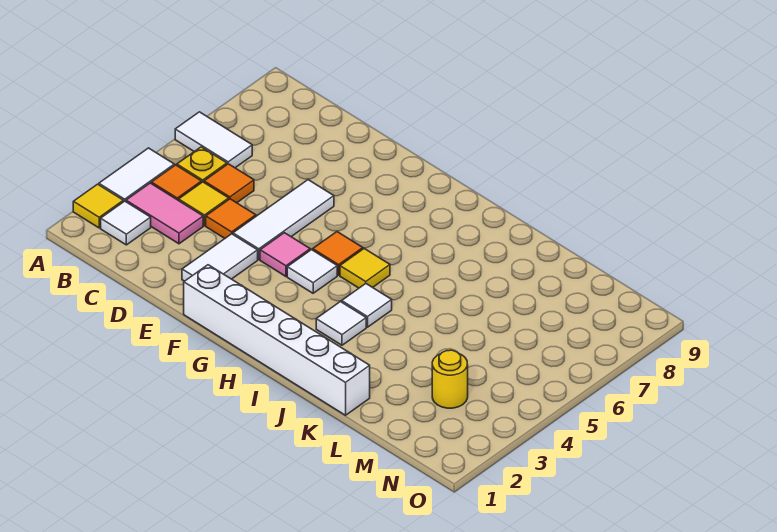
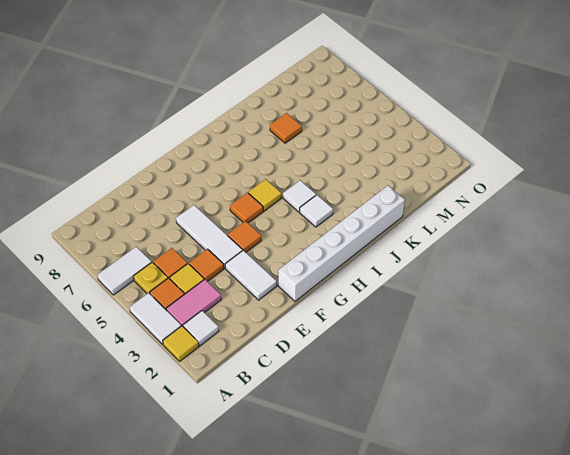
pink tile F4 level 1 -> orange tile F4 level 1
white tile G4 level 1 -> none
none -> orange tile K7 level 1
yellow round brick M3 level 1 -> none

